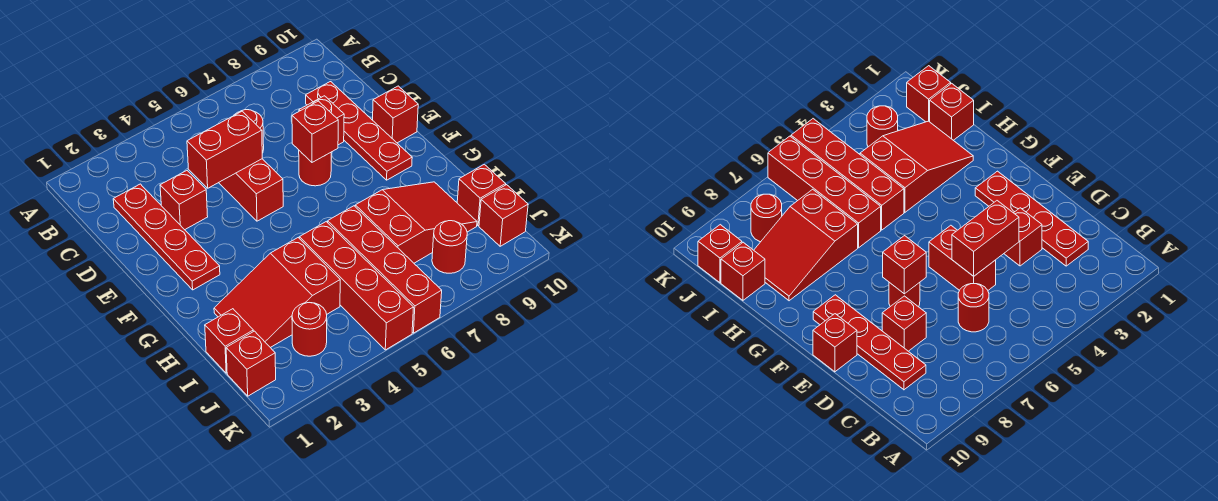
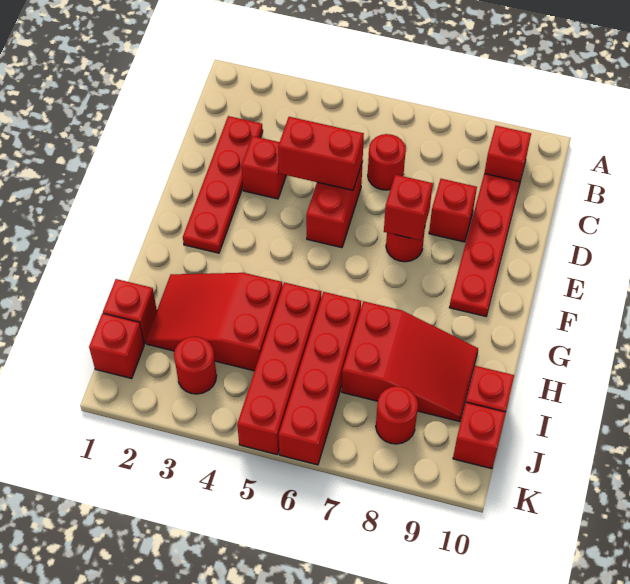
red brick E10 level 1 -> red brick B9 level 1

